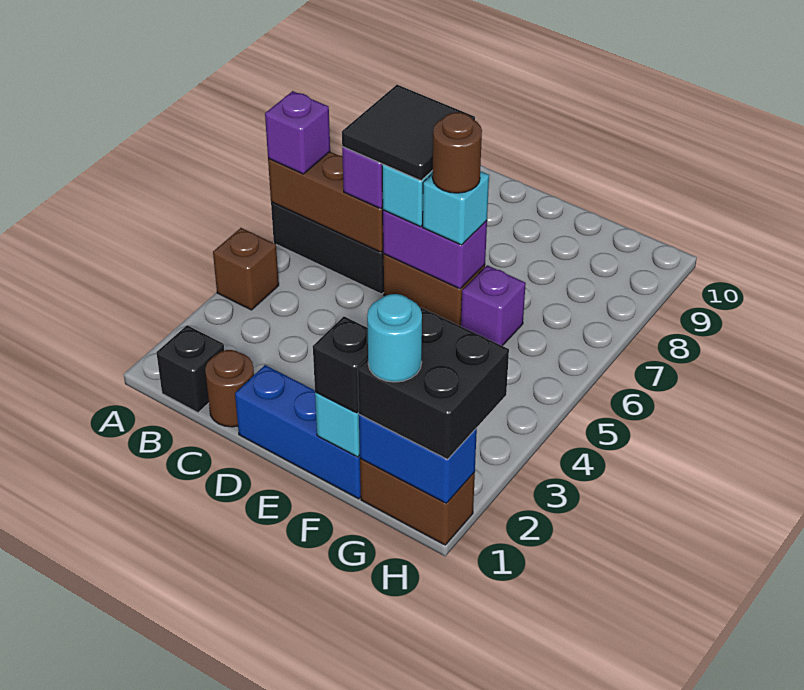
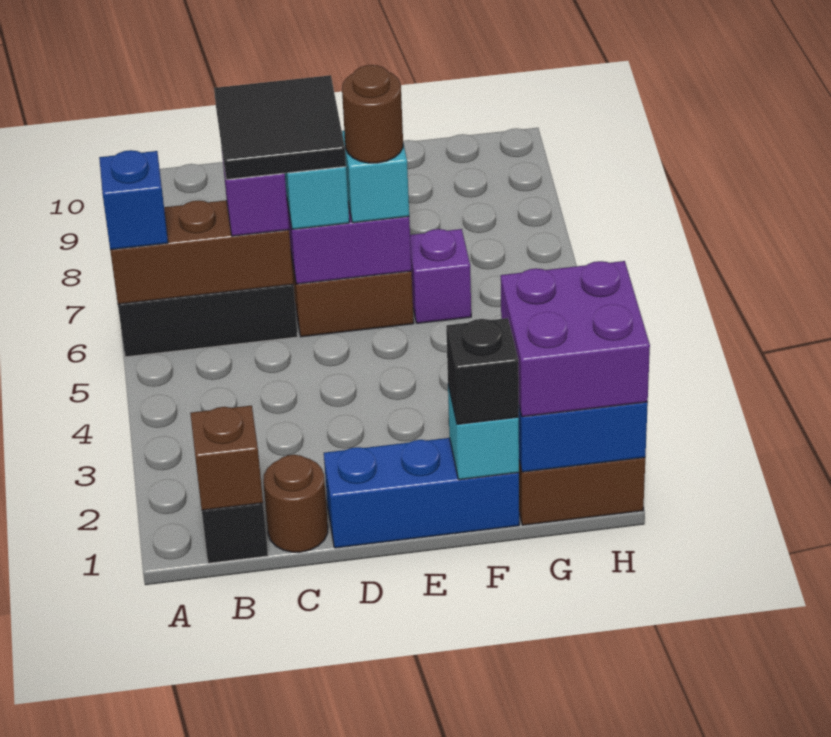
brown brick A4 level 1 -> brown brick B1 level 2
purple brick A6 level 3 -> blue brick A6 level 3
black brick G1:H2 level 3 -> purple brick G1:H2 level 3
cyan round brick G1 level 4 -> none

